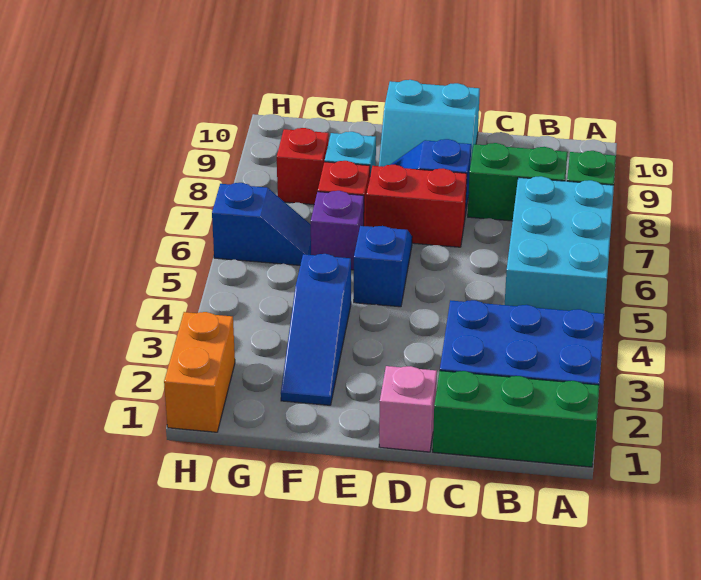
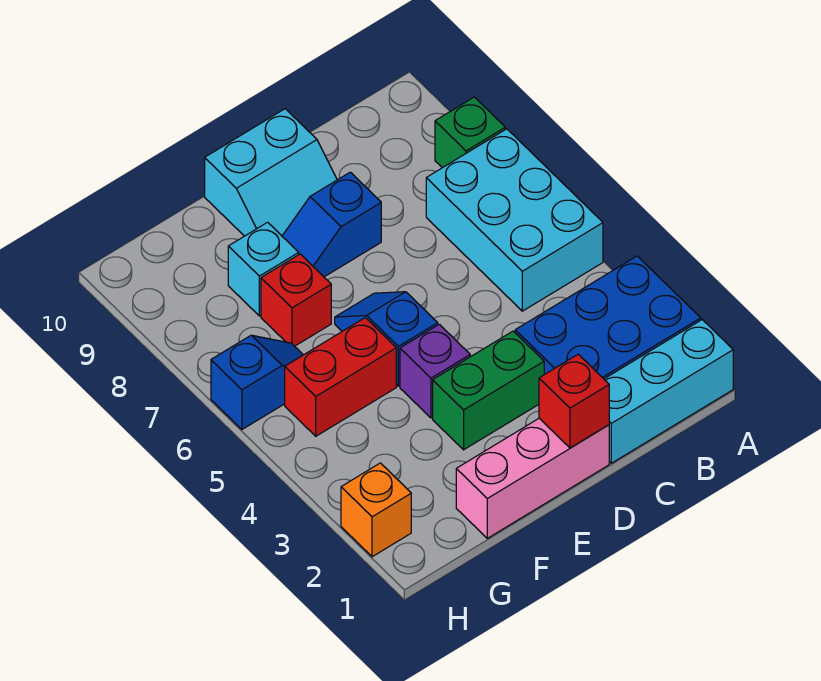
green brick A1:C1 level 1 -> cyan brick A1:C1 level 1
green brick B8:C8 level 1 -> green brick D3:E3 level 1
pink brick D1 level 1 -> pink brick D1:F1 level 1
red brick D7:E7 level 1 -> red brick F5:G5 level 1
blue slope F2:F4 level 1 top 4 -> none
purple brick F6 level 1 -> purple brick E4 level 1
red brick G8 level 1 -> red brick D1 level 2
orange brick H1:H2 level 1 -> orange brick H2 level 1

